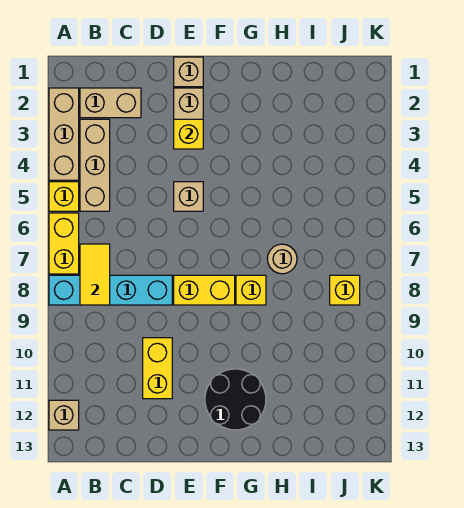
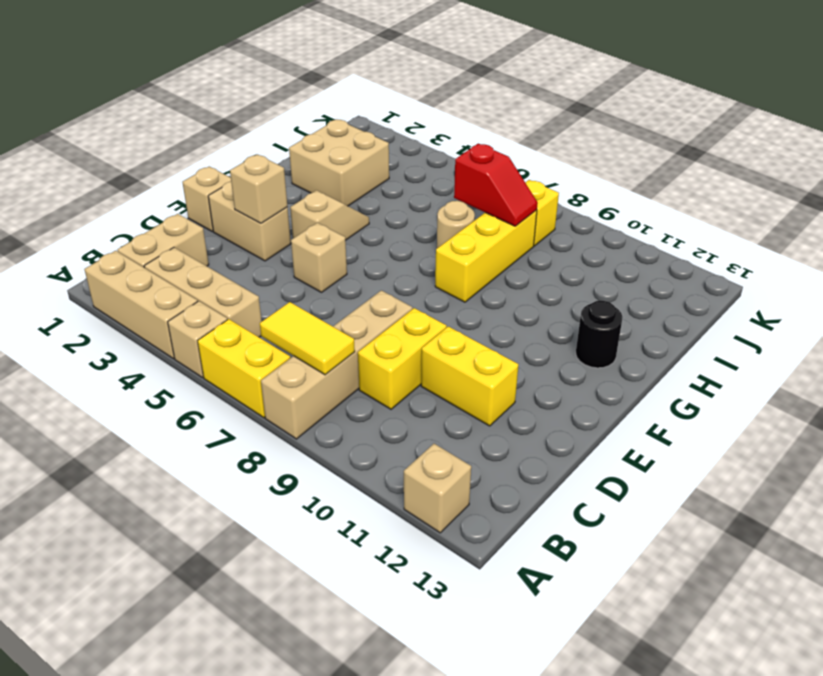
yellow brick A5 level 1 -> tan brick A5 level 1
cyan brick A8:D8 level 1 -> tan brick A8:D8 level 1
yellow brick E3 level 2 -> tan brick E3 level 2
yellow brick E8:F8 level 1 -> yellow brick C9:D9 level 1
none -> tan slope F4:G4 level 1 top F
black round brick F11:G12 level 1 -> black round brick G12 level 1
yellow brick G8 level 1 -> yellow brick G8:I8 level 1
none -> tan brick H2:I3 level 1
none -> red slope I7:I8 level 2 top 7

